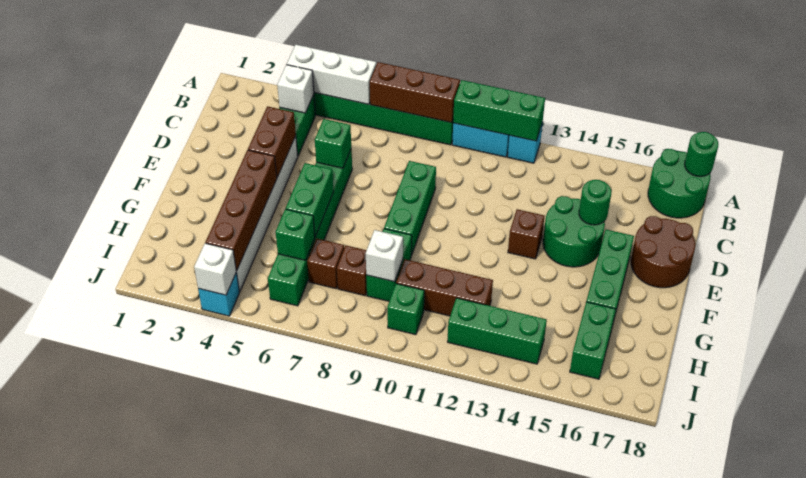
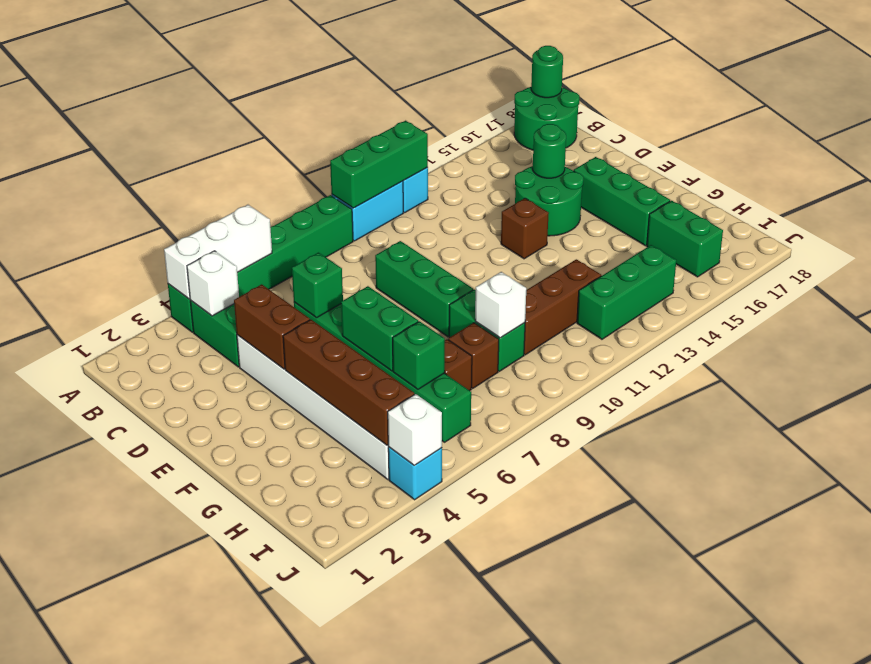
brown brick A7:A9 level 2 -> none
brown round brick D17:E18 level 1 -> none
green brick I10 level 1 -> none

